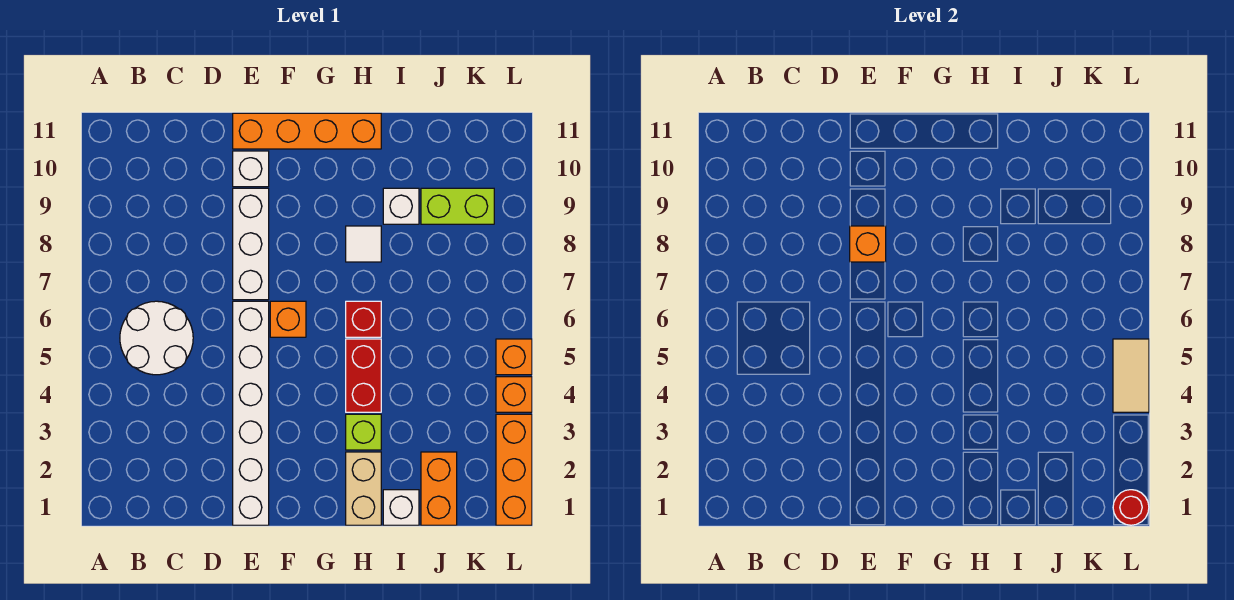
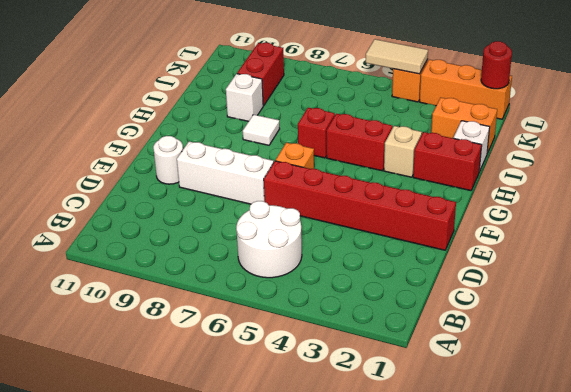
white brick E1:E6 level 1 -> red brick E1:E6 level 1
orange brick E8 level 2 -> none
white brick E10 level 1 -> white round brick E10 level 1
orange brick E11:H11 level 1 -> none
tan brick H1:H2 level 1 -> red brick H1:H2 level 1
lime brick H3 level 1 -> tan brick H3 level 1
lime brick J9:K9 level 1 -> red brick J9:K9 level 1
orange brick L5 level 1 -> none

